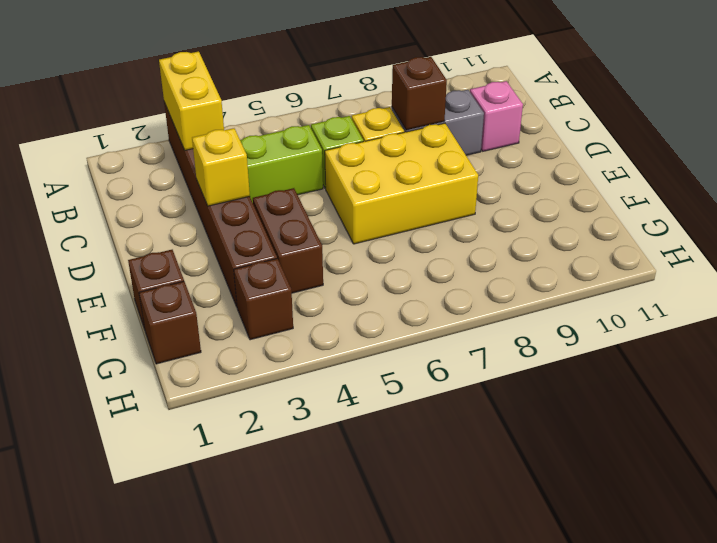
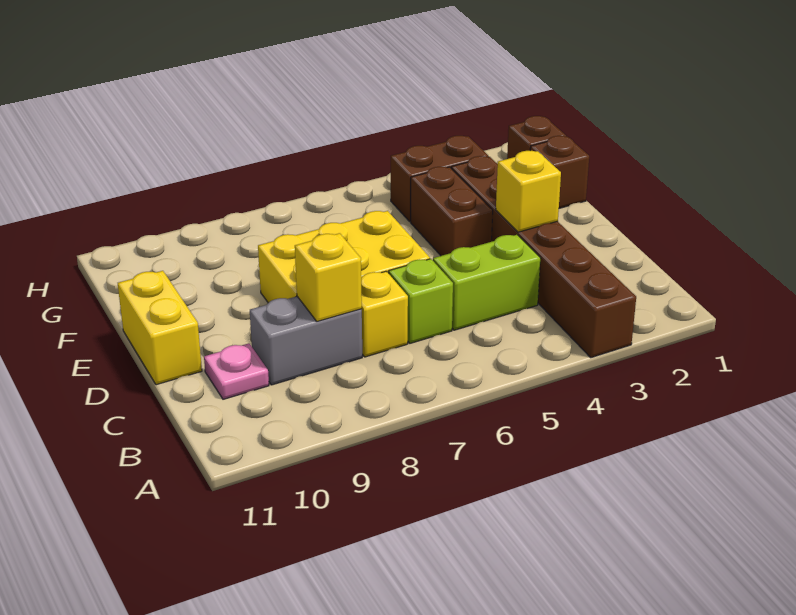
yellow brick A3:B3 level 2 -> yellow brick D11:E11 level 1
brown brick C8 level 2 -> yellow brick C8 level 2
pink brick C10 level 1 -> pink plate C10 level 1
brown brick G3 level 1 -> brown brick G3:G4 level 1

